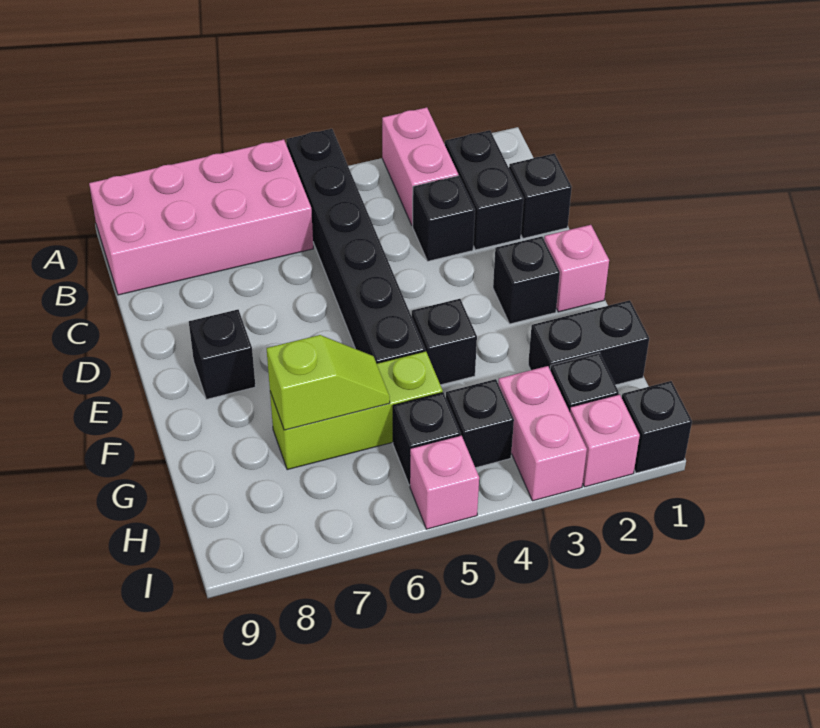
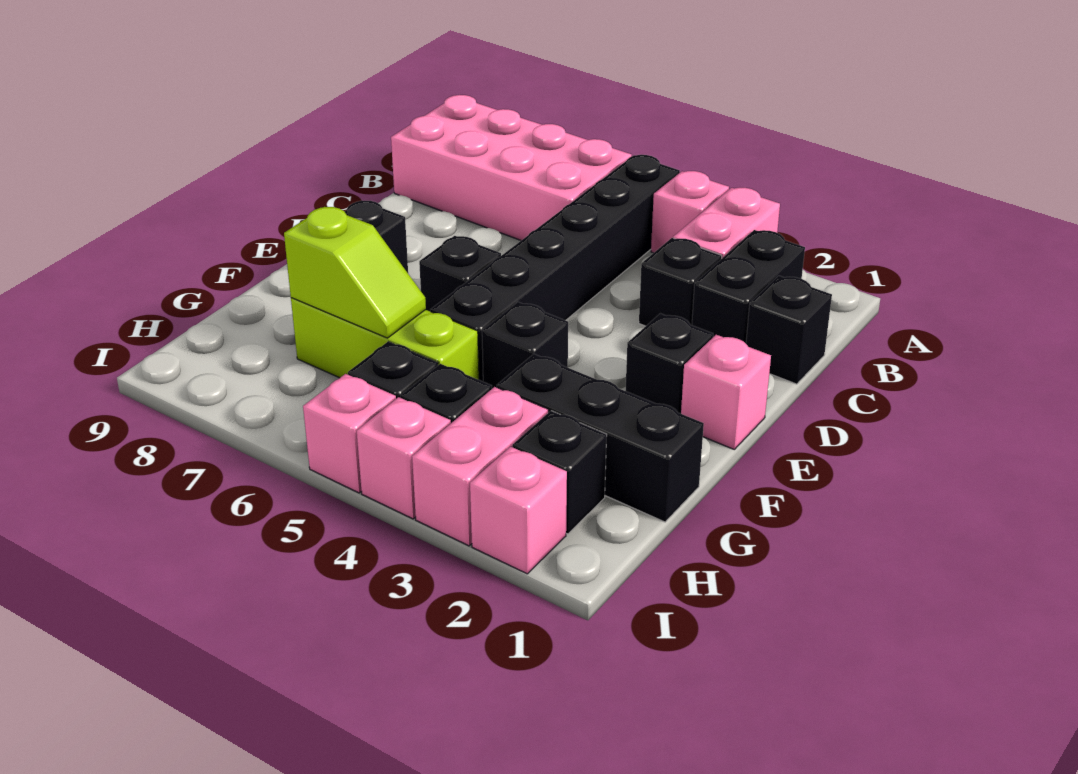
none -> pink brick A4 level 1
black brick G1:G2 level 1 -> black brick G1:G3 level 1
black brick I1 level 1 -> black brick E6 level 1
none -> pink brick I4 level 1

